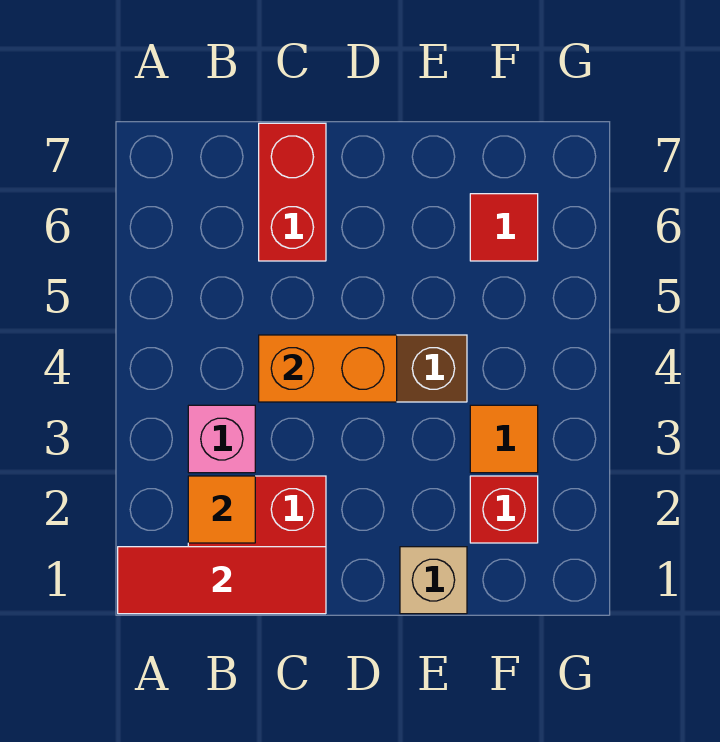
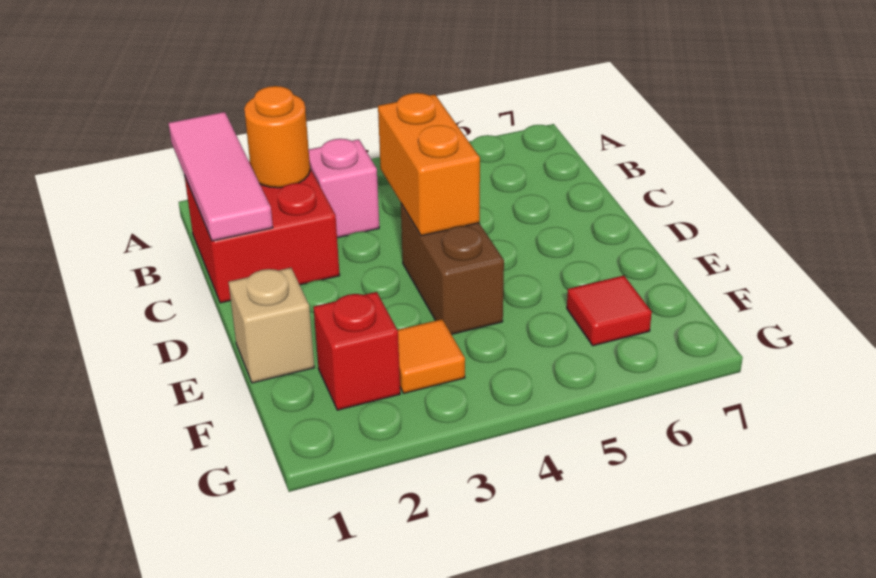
red tile A1:C1 level 2 -> pink tile A1:C1 level 2
orange tile B2 level 2 -> orange round brick B2 level 2
red brick C6:C7 level 1 -> none

